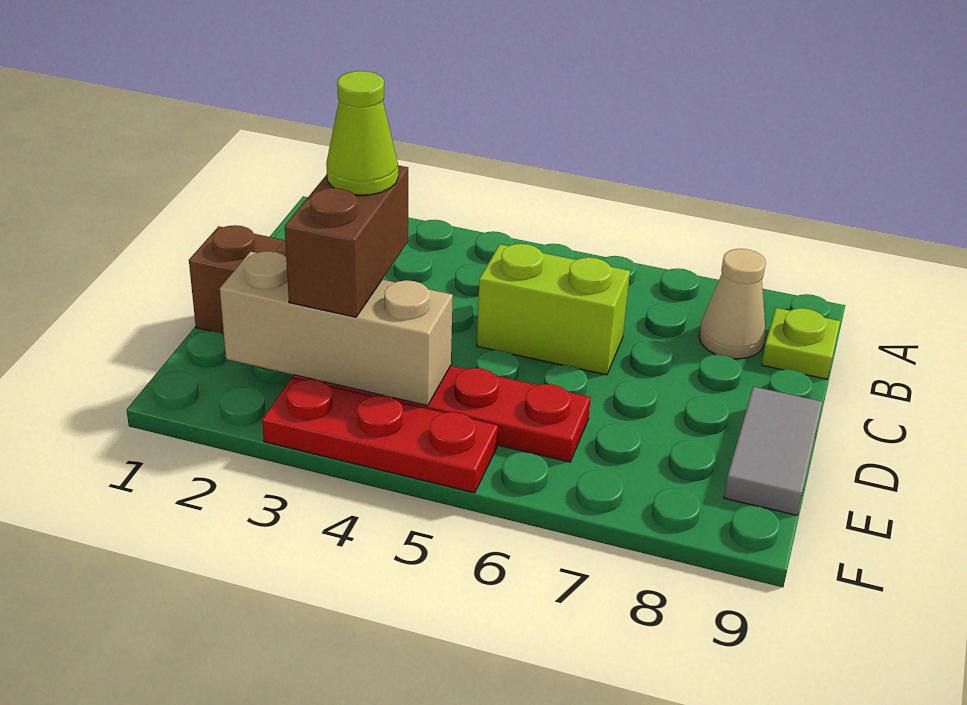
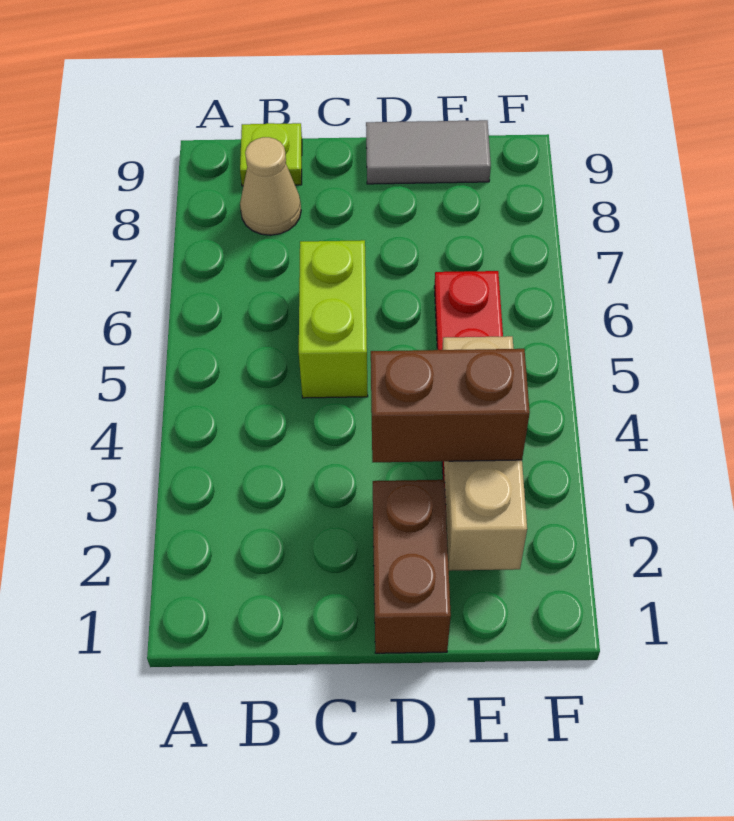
lime cone D3 level 4 -> none
red plate F3:F5 level 1 -> none

